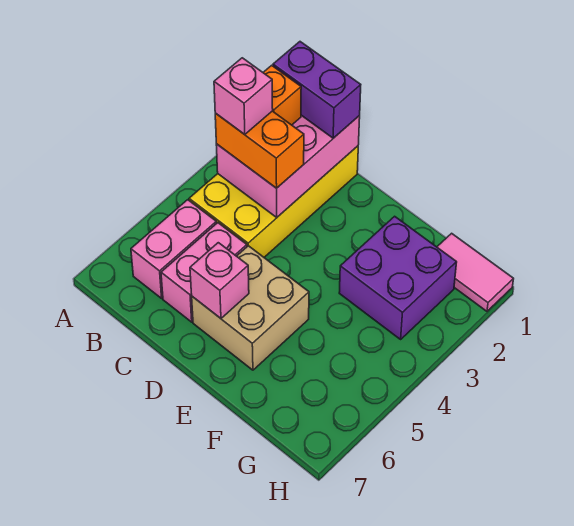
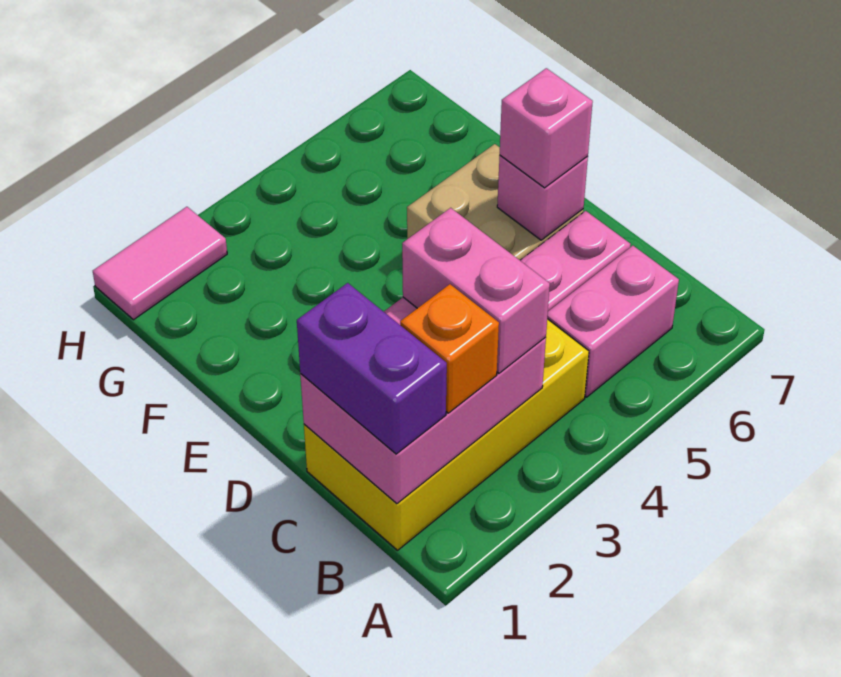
orange brick B3:C3 level 3 -> pink brick B3:C3 level 3
pink brick B3 level 4 -> pink brick D6 level 3
purple brick F2:G3 level 1 -> none
pink tile G1:H1 level 1 -> pink tile H1:H2 level 1

